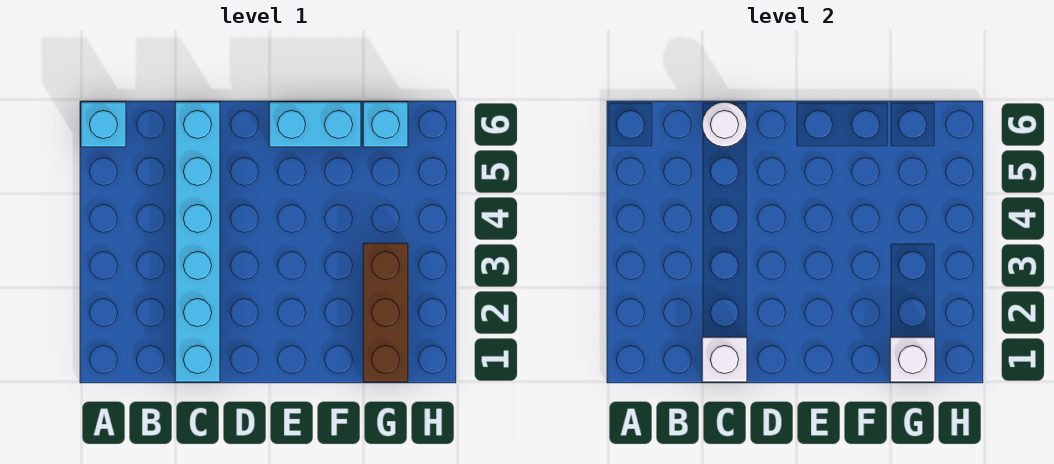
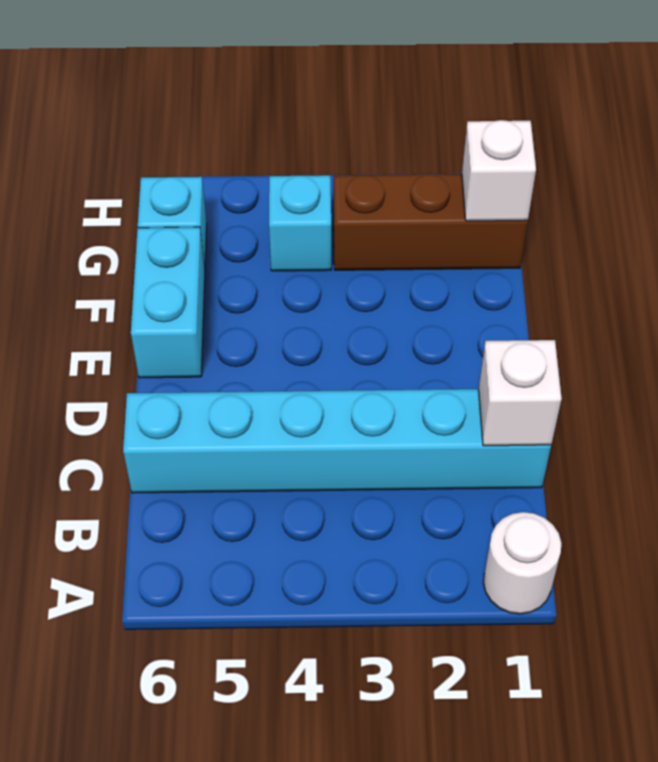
cyan brick A6 level 1 -> cyan brick G4 level 1
white round brick C6 level 2 -> white round brick A1 level 1

